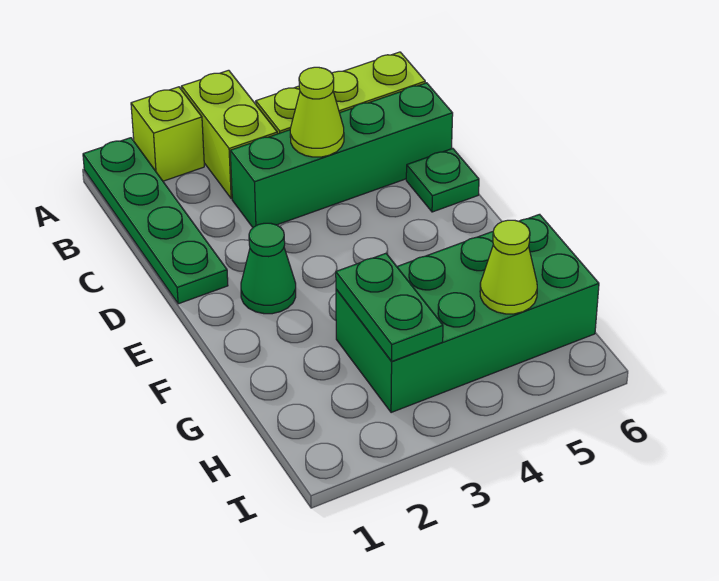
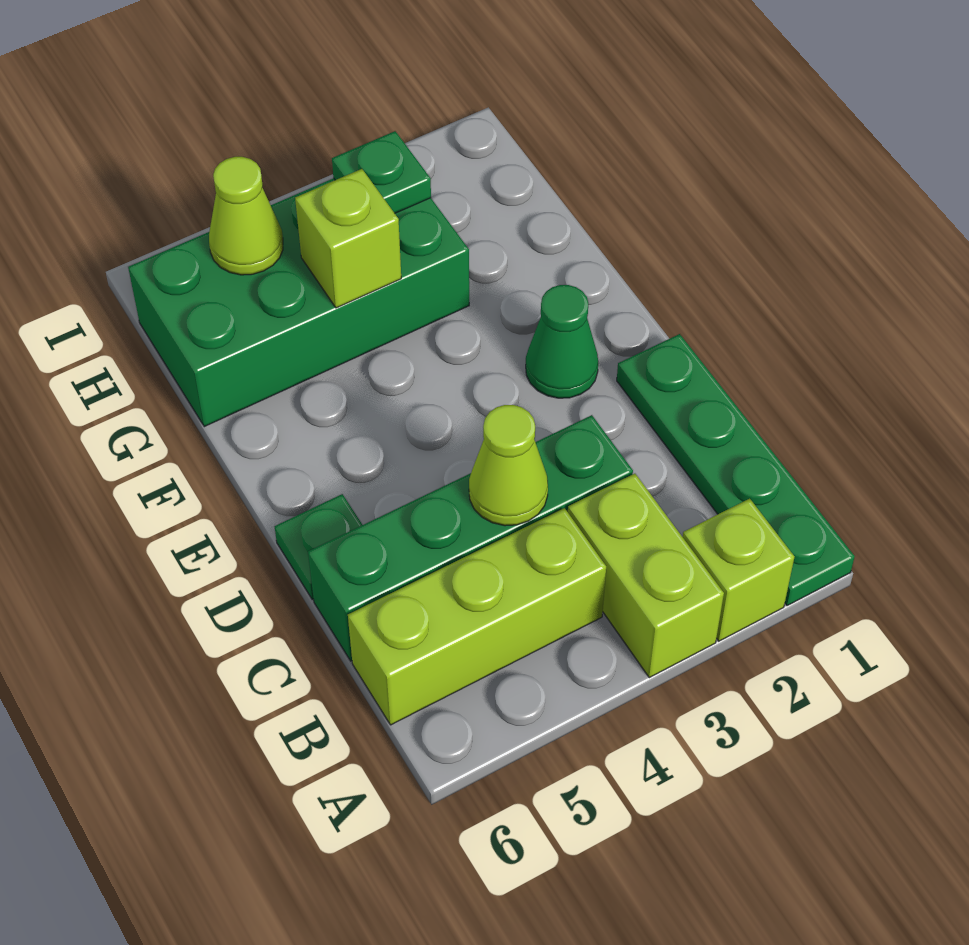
green plate G3:H3 level 2 -> green plate H3 level 2
none -> lime brick G4 level 2

